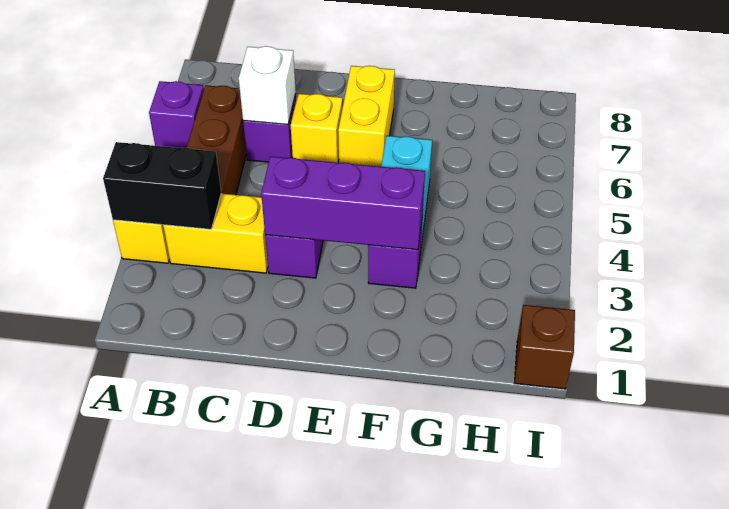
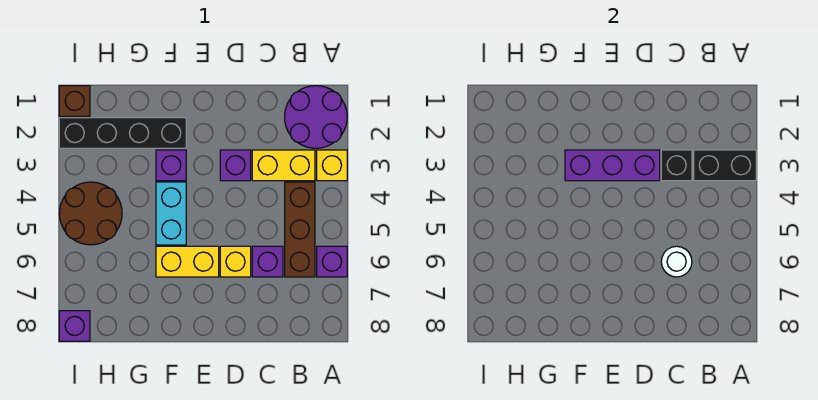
none -> purple round brick A1:B2 level 1
none -> black brick C3 level 2
white brick C6 level 2 -> white round brick C6 level 2
yellow brick E6:E7 level 1 -> yellow brick E6:F6 level 1
none -> black brick F2:I2 level 1
none -> brown round brick H4:I5 level 1
none -> purple brick I8 level 1

